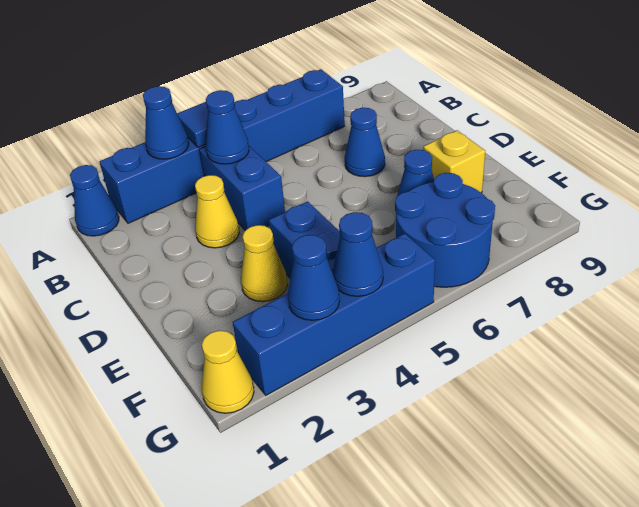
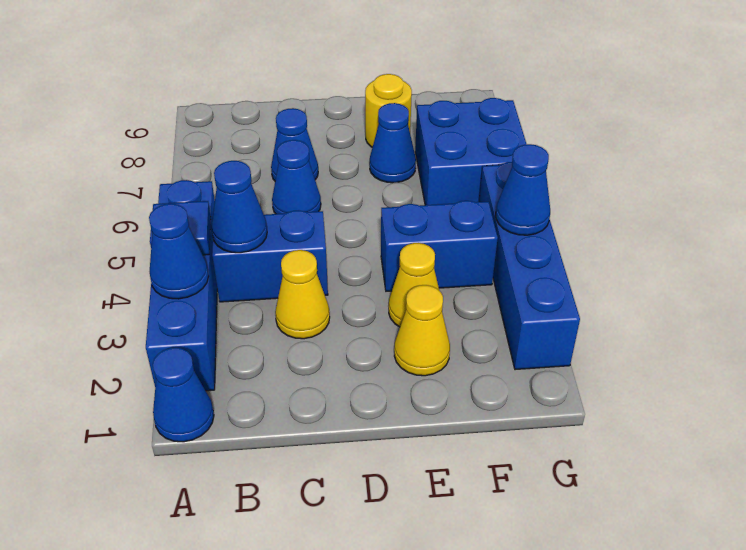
blue brick A2:A7 level 1 -> blue brick A2:A5 level 1
yellow brick E8 level 1 -> yellow round brick E8 level 1
blue round brick F6:G7 level 1 -> blue brick F6:G7 level 1
yellow cone G1 level 1 -> yellow cone E2 level 1
blue cone G3 level 2 -> blue cone C6 level 1

